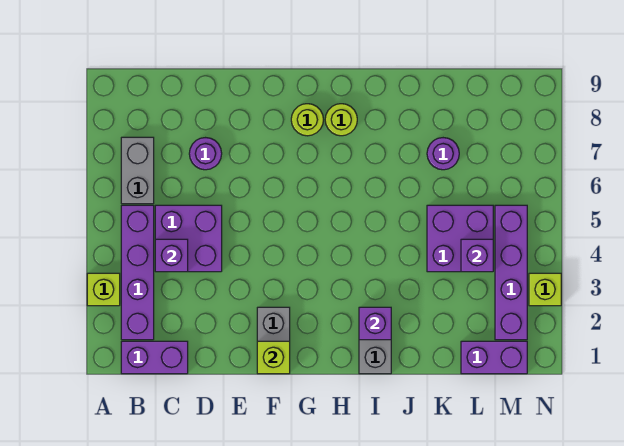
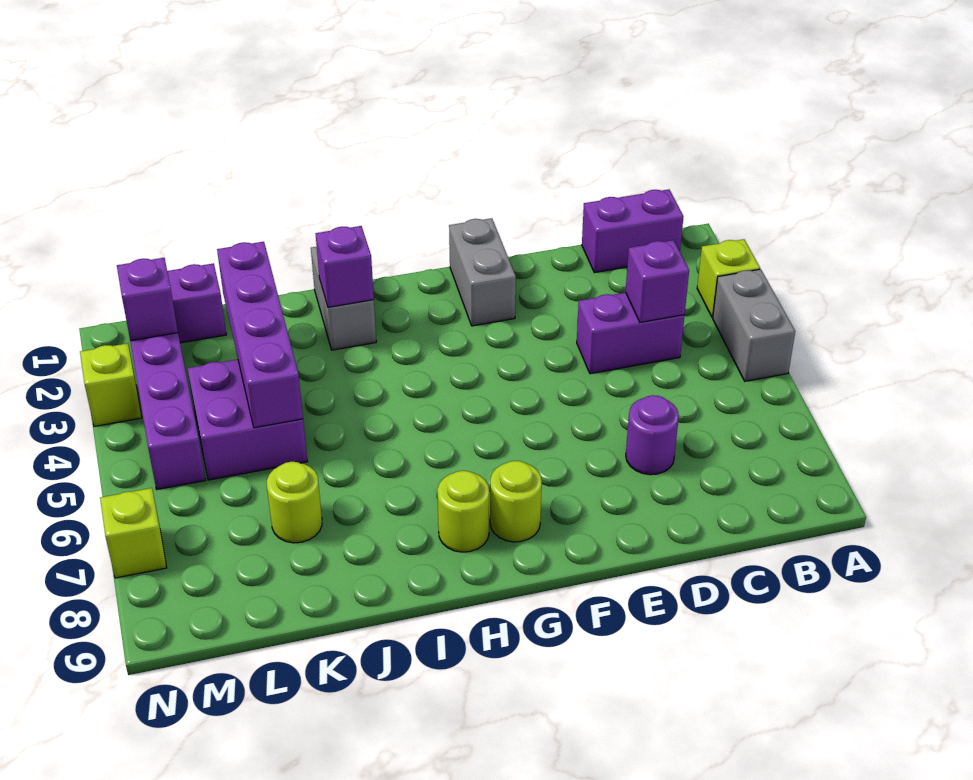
purple brick B2:B5 level 1 -> purple brick K2:K5 level 2
grey brick B6:B7 level 1 -> grey brick A4:A5 level 1
purple brick C4:D5 level 1 -> purple brick C4:D4 level 1
lime brick F1 level 2 -> lime brick N7 level 1
purple round brick K7 level 1 -> lime round brick K7 level 1
purple brick L4 level 2 -> purple brick M2 level 2

